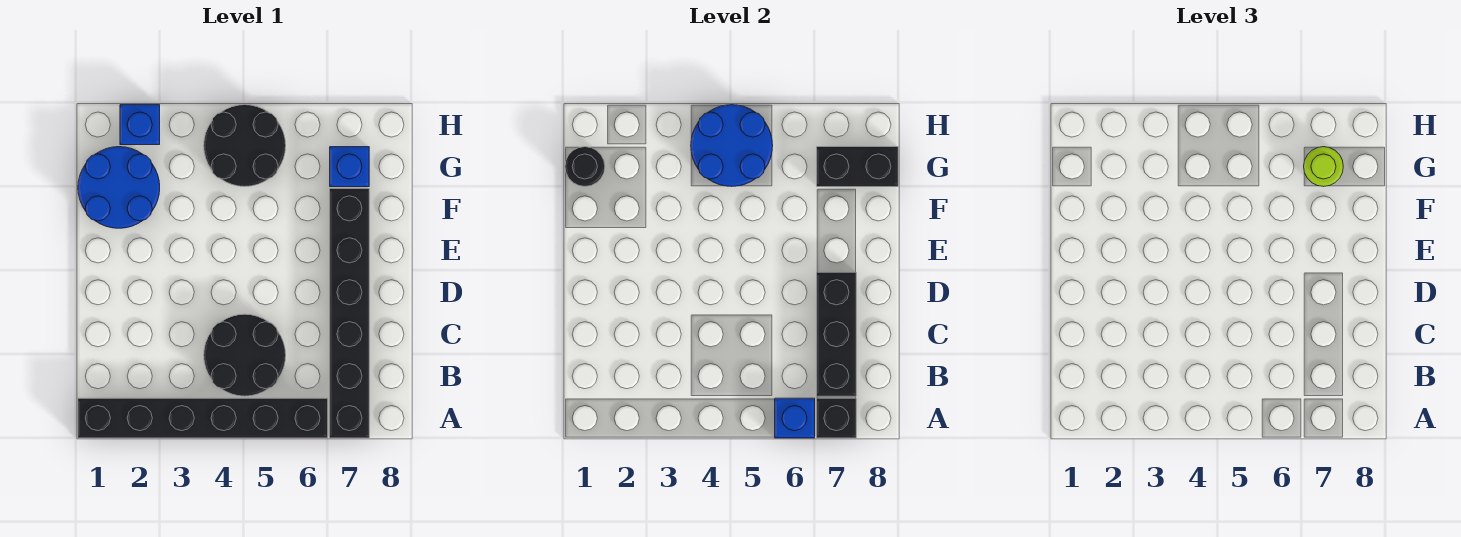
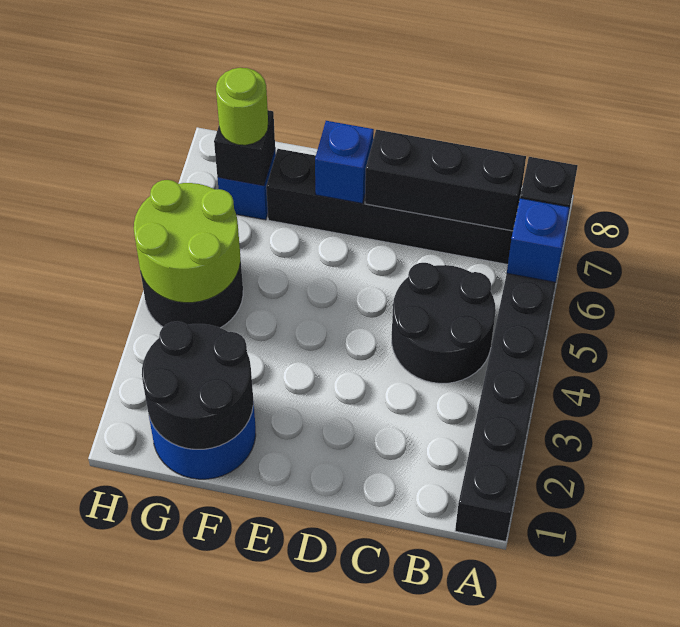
black round brick G1 level 2 -> black round brick F1:G2 level 2
blue round brick G4:H5 level 2 -> lime round brick G4:H5 level 2
black brick G7:G8 level 2 -> black brick G7 level 2
blue brick H2 level 1 -> blue brick E7 level 2

